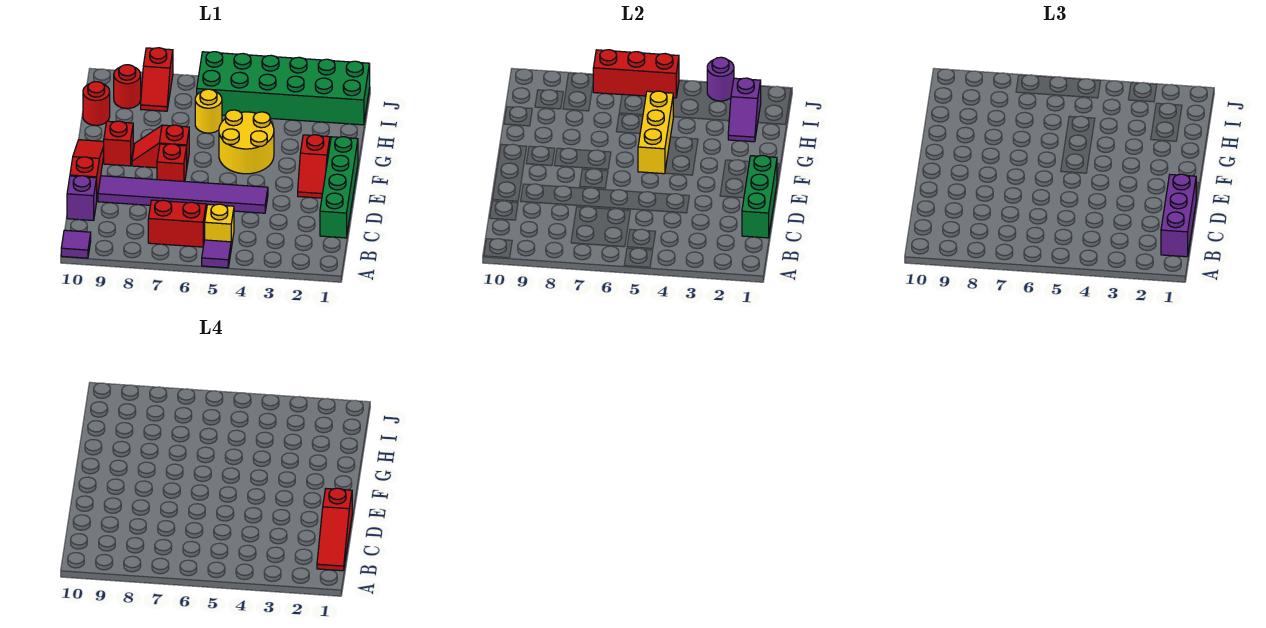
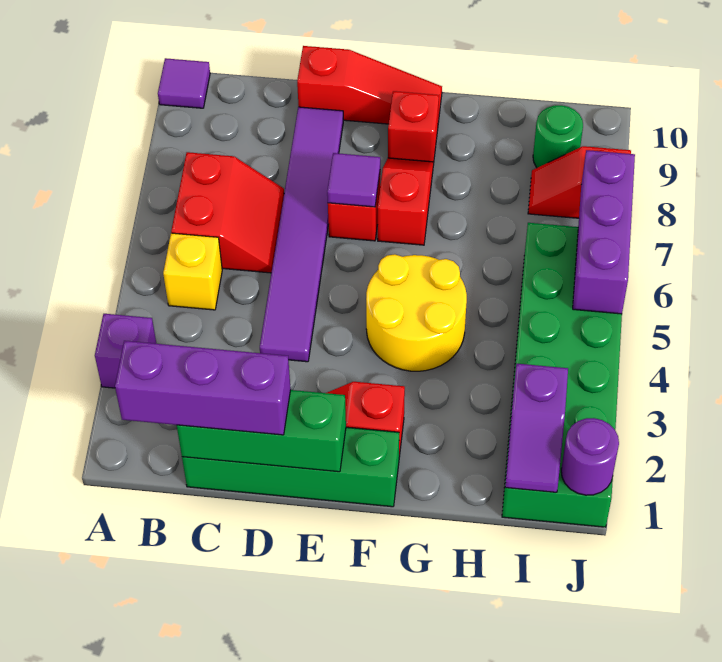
purple tile A5 level 1 -> purple tile E7 level 2
red slope B1:D1 level 4 top D -> none
purple brick C10 level 1 -> purple brick A3 level 1
yellow brick F5:H5 level 2 -> none
purple slope H2:I2 level 2 top I -> purple slope I1:I2 level 2 top 2
yellow round brick H6 level 1 -> none
red round brick H10 level 1 -> none
red round brick I9 level 1 -> green round brick I9 level 1
purple round brick J3 level 2 -> purple round brick J1 level 2
red brick J5:J7 level 2 -> purple brick J5:J7 level 2

